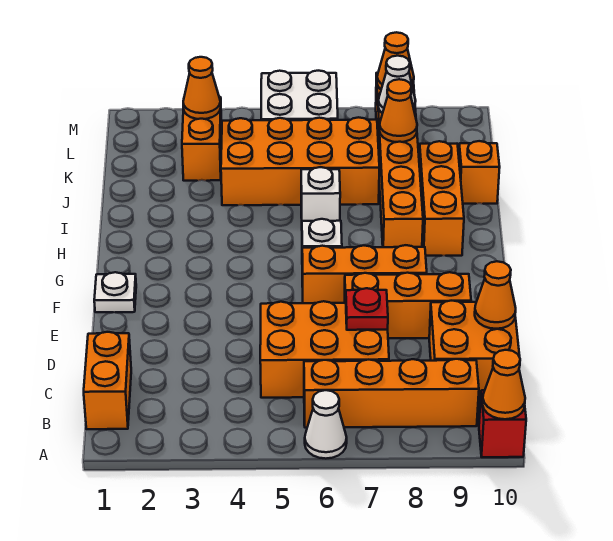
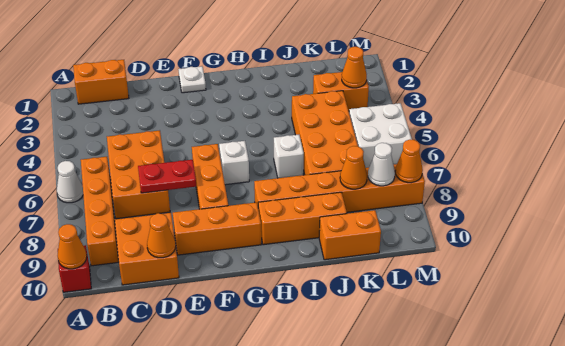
red plate D7 level 2 -> red plate D7:E7 level 2
orange brick E7:E9 level 1 -> orange brick E9:G9 level 1
orange brick J10 level 1 -> orange brick J10:K10 level 1

